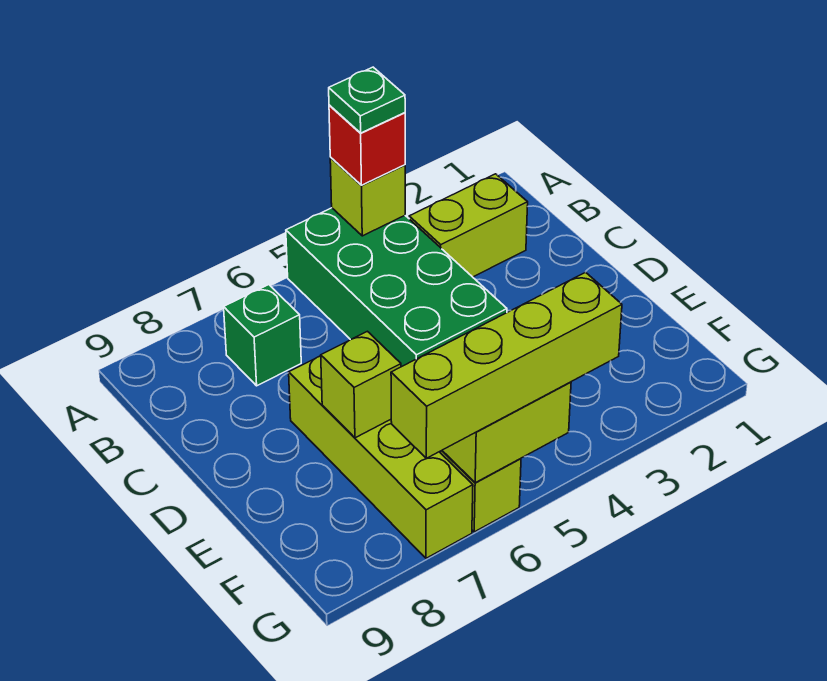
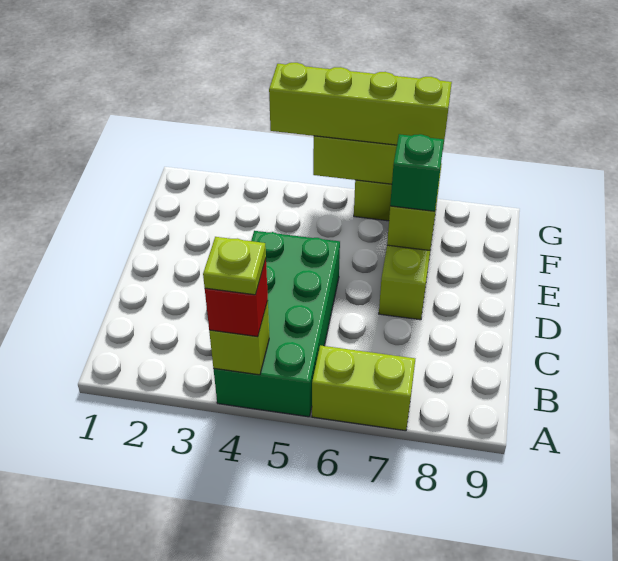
green plate A4 level 4 -> lime plate A4 level 4
lime brick B2:B3 level 1 -> lime brick A6:A7 level 1
green brick B7 level 1 -> green brick E7 level 3

